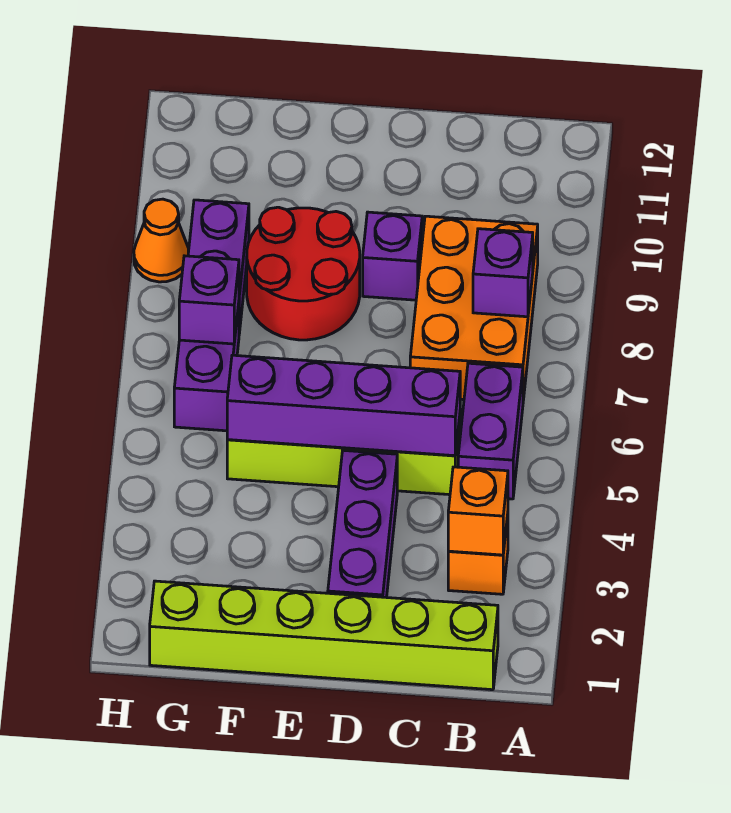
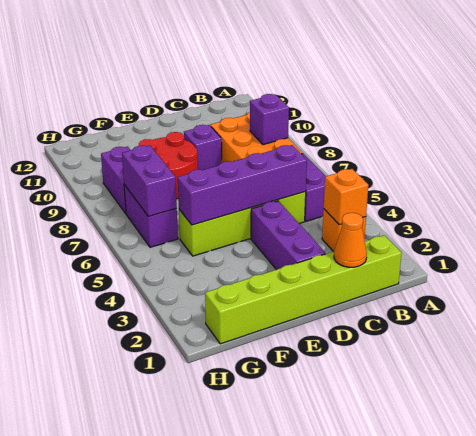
purple brick G7 level 2 -> purple brick G6:G7 level 2
orange cone H9 level 1 -> orange cone C1 level 2

